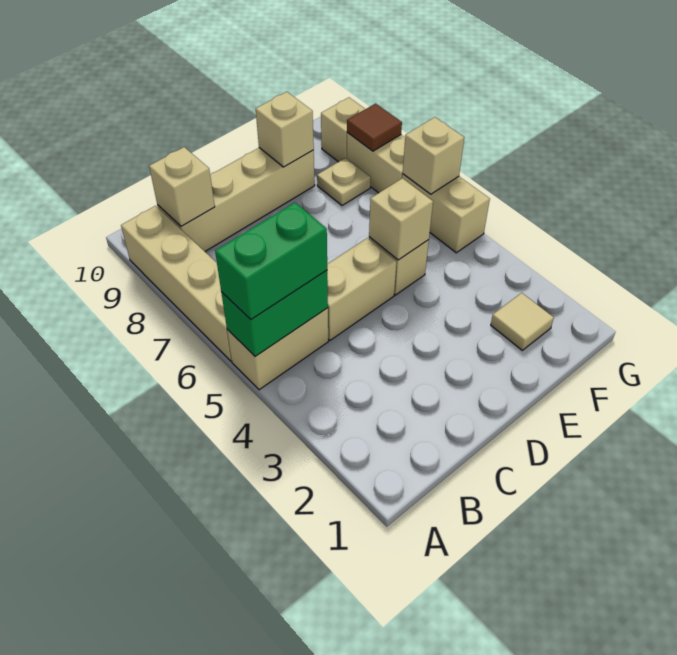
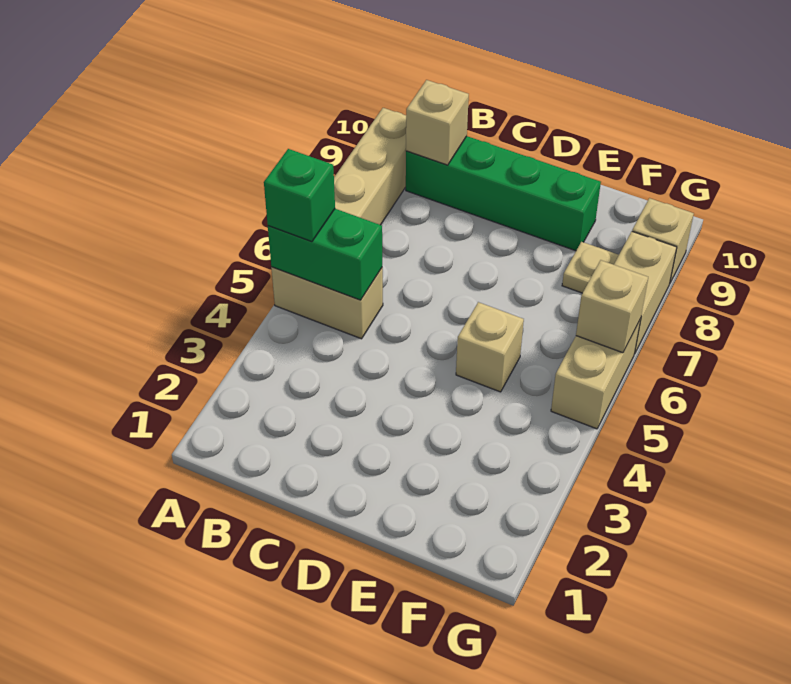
green brick A5:B5 level 3 -> green brick A5 level 3
tan brick B9:E9 level 1 -> green brick B9:E9 level 1
tan brick C5:D5 level 1 -> none
tan brick E5 level 2 -> none
tan brick E9 level 2 -> none
tan tile F2 level 1 -> none
brown tile G8 level 2 -> none

